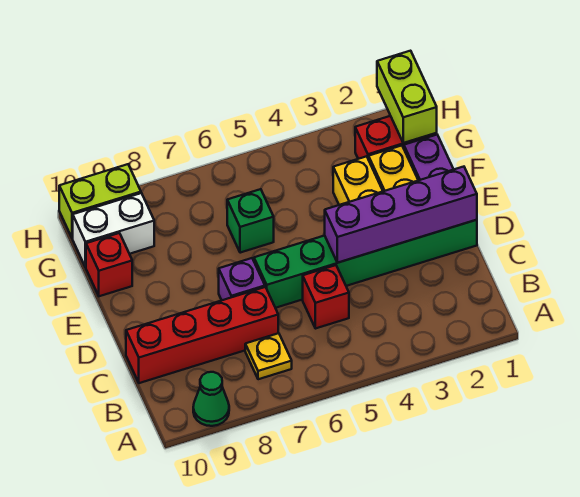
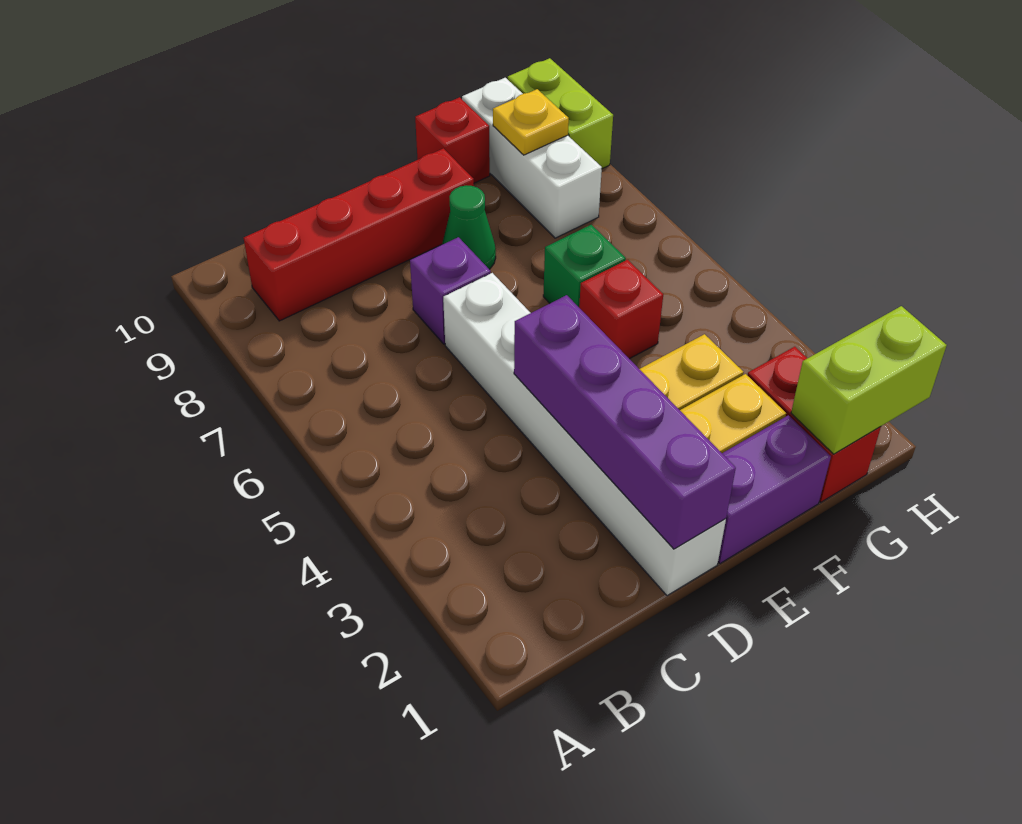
green cone A9 level 1 -> green cone E8 level 1
yellow plate B7 level 1 -> yellow plate G9 level 2
red brick C5 level 1 -> red brick F5 level 1
red brick C7:C10 level 1 -> red brick B9:E9 level 1
green brick D1:D6 level 1 -> white brick D1:D6 level 1
white brick G9:G10 level 1 -> white brick G8:G10 level 1

